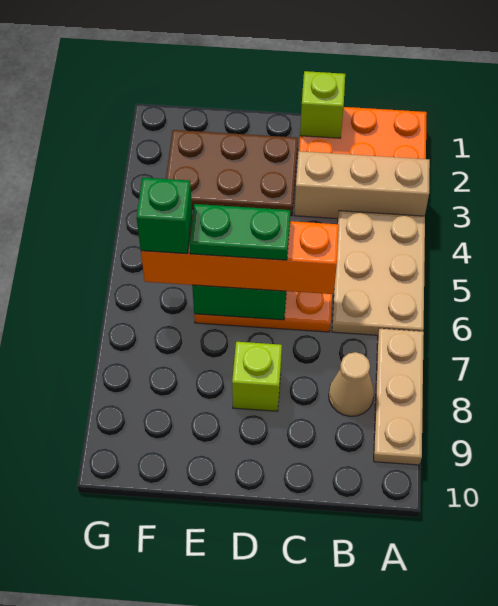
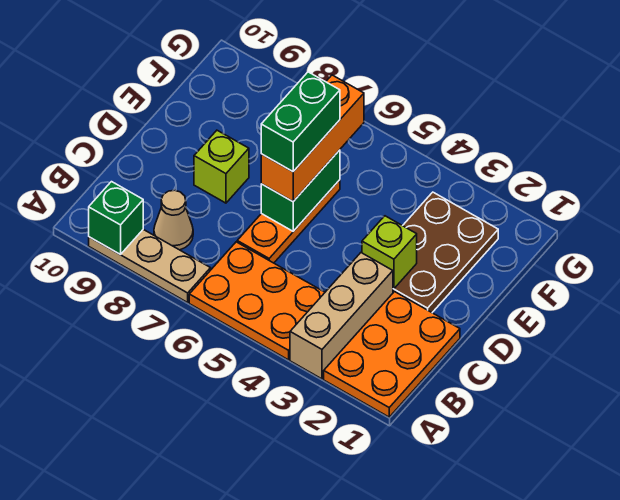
tan plate A4:B6 level 1 -> orange plate A4:B6 level 1
lime brick C1 level 2 -> lime brick D3 level 2
orange brick C6:F6 level 3 -> orange brick D6:F6 level 3
green plate D6:E6 level 4 -> green brick D6:E6 level 4
green brick F6 level 4 -> green brick A9 level 2

